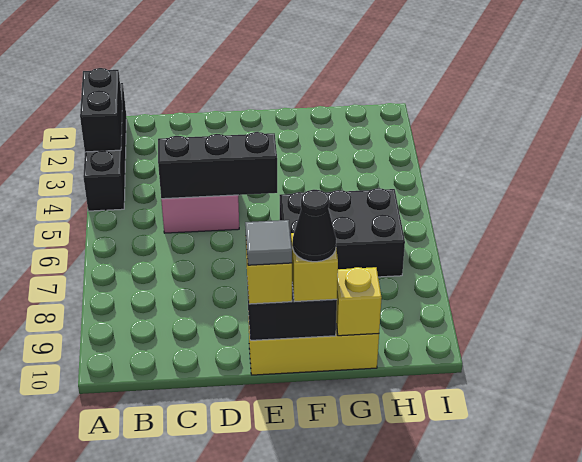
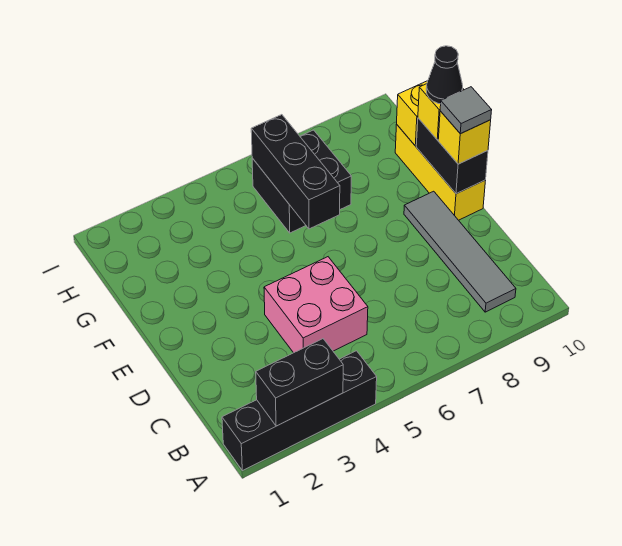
none -> grey tile B9:E9 level 1
black brick C5:E5 level 2 -> black brick F6:H6 level 2
black brick F6:H7 level 1 -> black brick G6:H7 level 1

